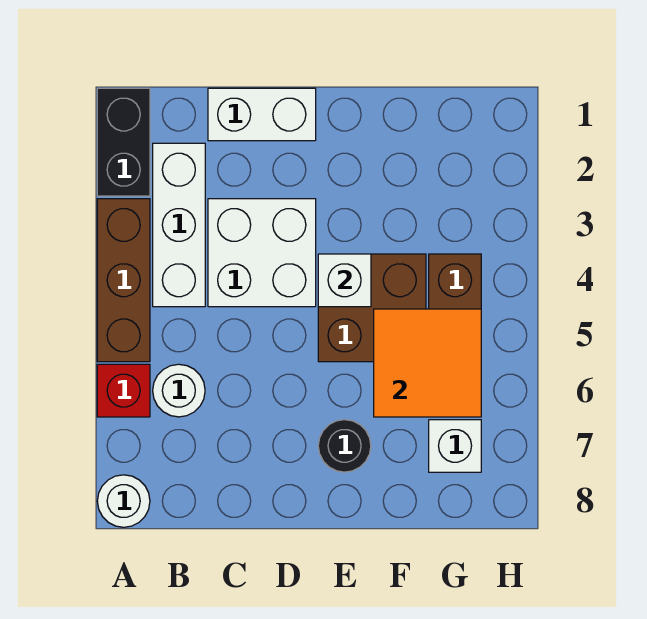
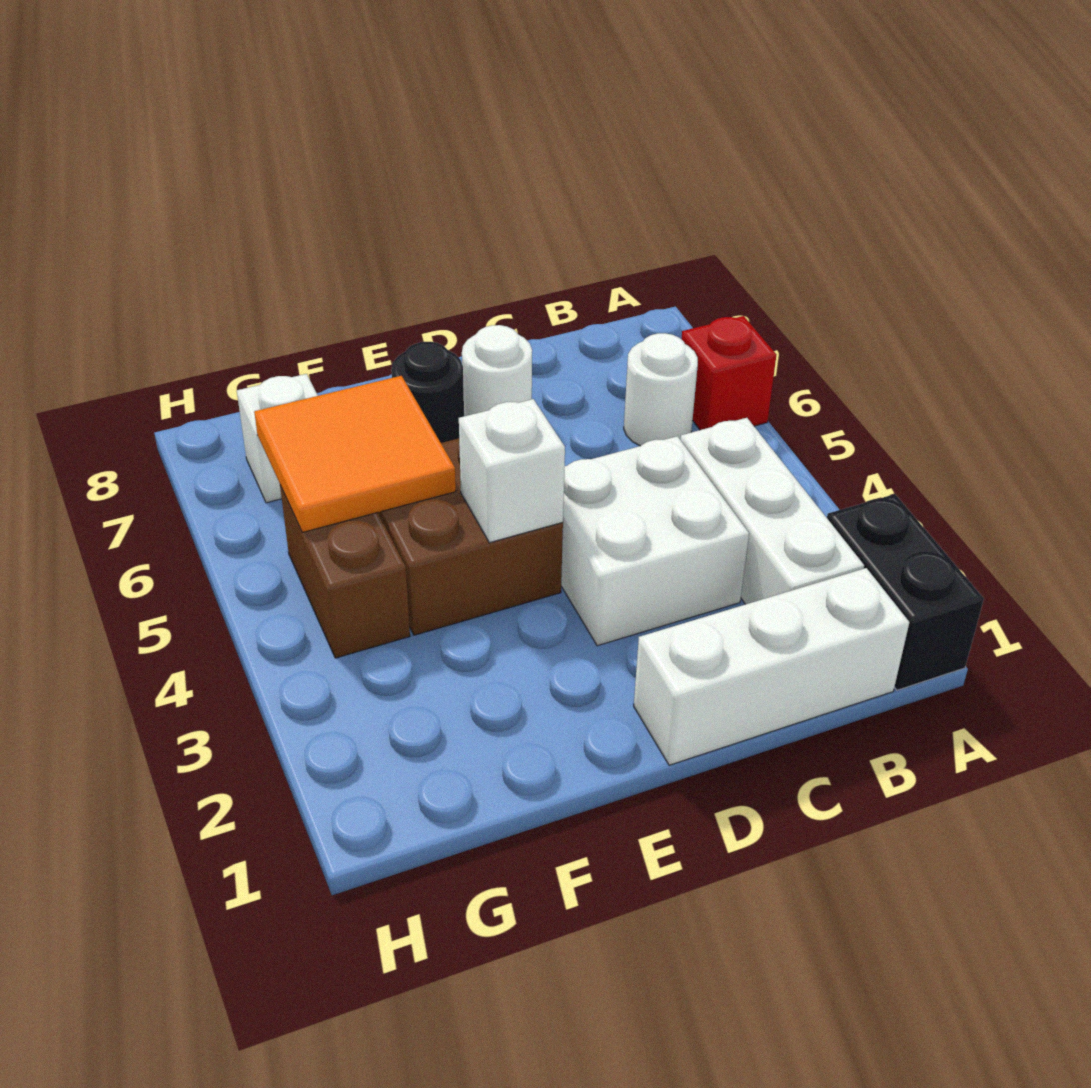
brown brick A3:A5 level 1 -> none
white round brick A8 level 1 -> white round brick D7 level 1
white brick C1:D1 level 1 -> white brick B1:D1 level 1

